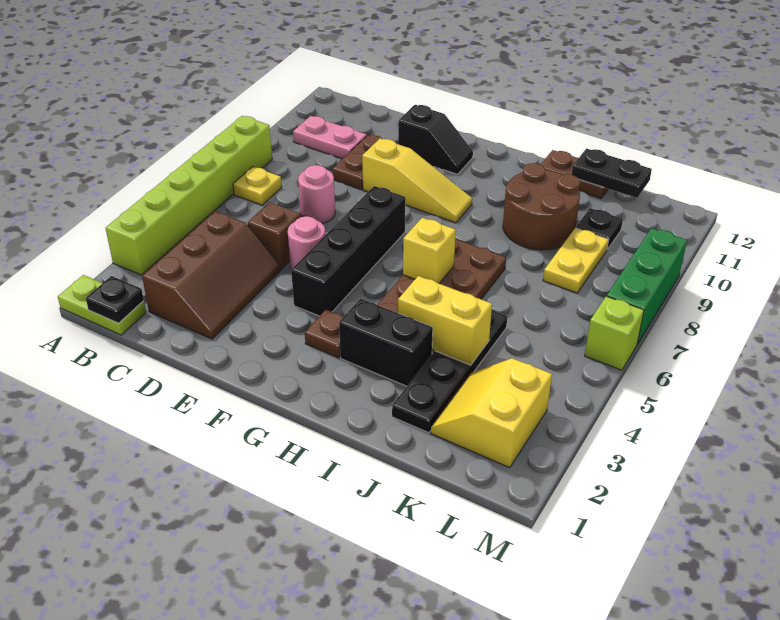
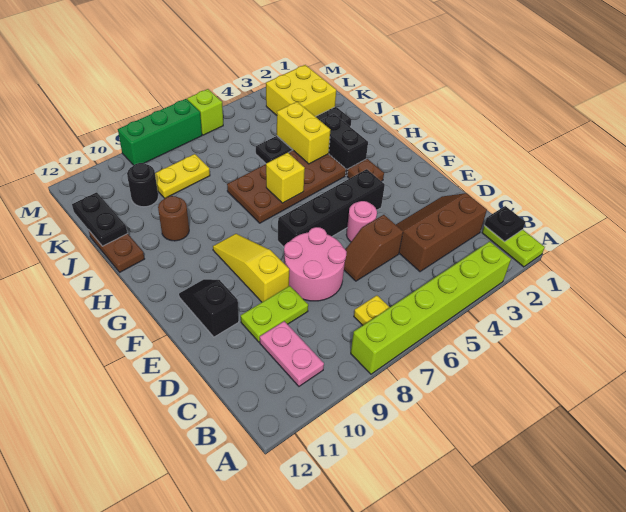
pink round brick D7 level 1 -> pink round brick D7:E8 level 1
brown plate D9:D10 level 1 -> lime plate D9:D10 level 1
brown round brick I9:J10 level 1 -> brown round brick I10 level 1
yellow slope K2:L3 level 1 top L -> yellow brick K2:L3 level 1
black plate K10 level 1 -> black round brick K10 level 1

